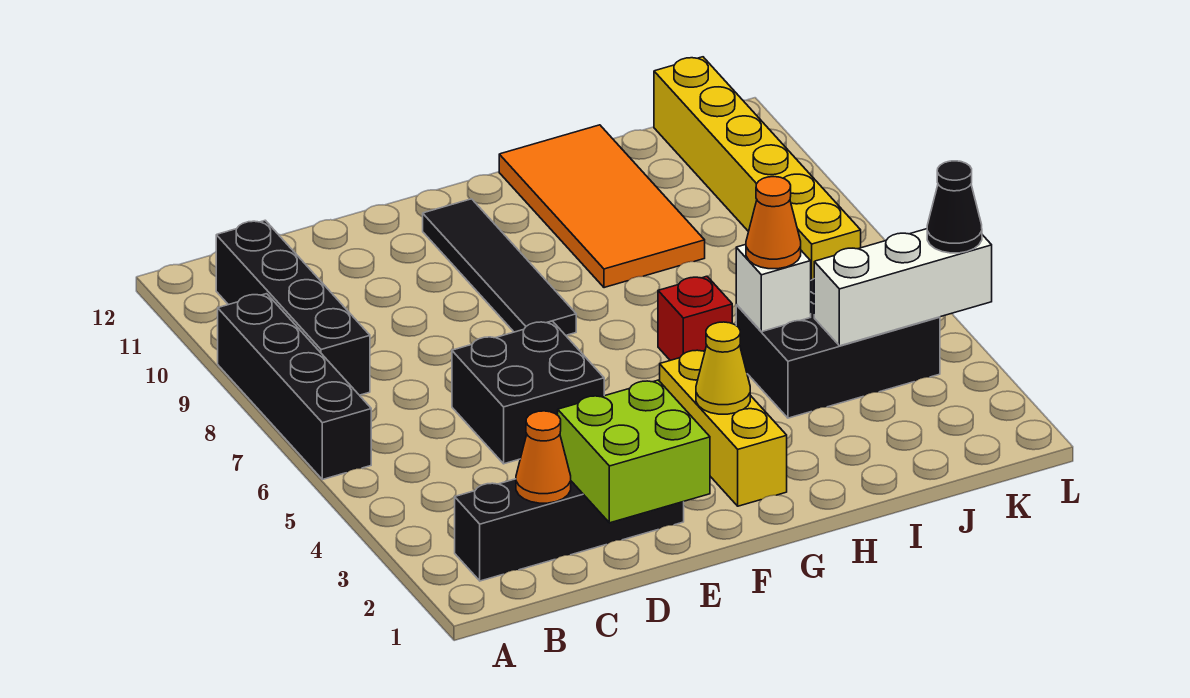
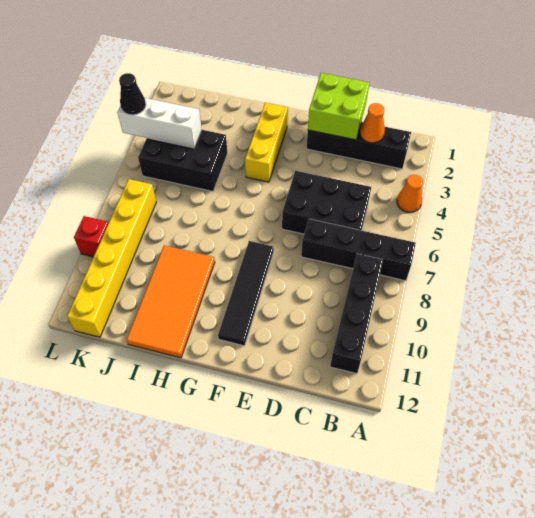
black brick A6:A9 level 1 -> black brick A7:D7 level 1
black brick D5:E6 level 1 -> black brick C5:E6 level 1
yellow cone G3 level 2 -> none
red brick H6 level 1 -> red brick L9 level 1
white brick I5 level 2 -> none
orange cone I5 level 3 -> orange cone A4 level 1

